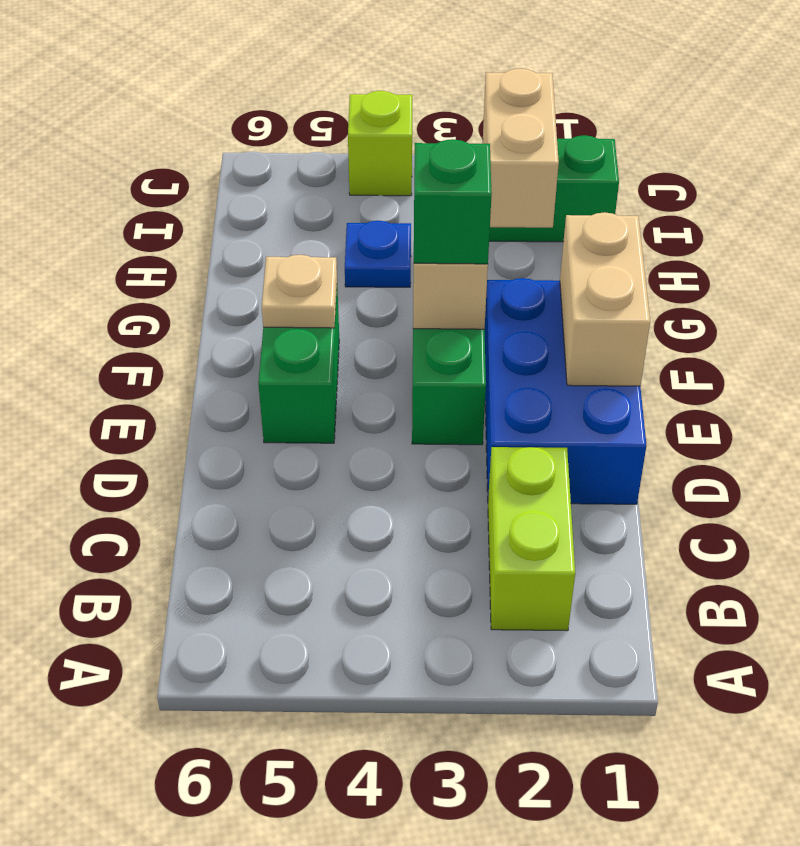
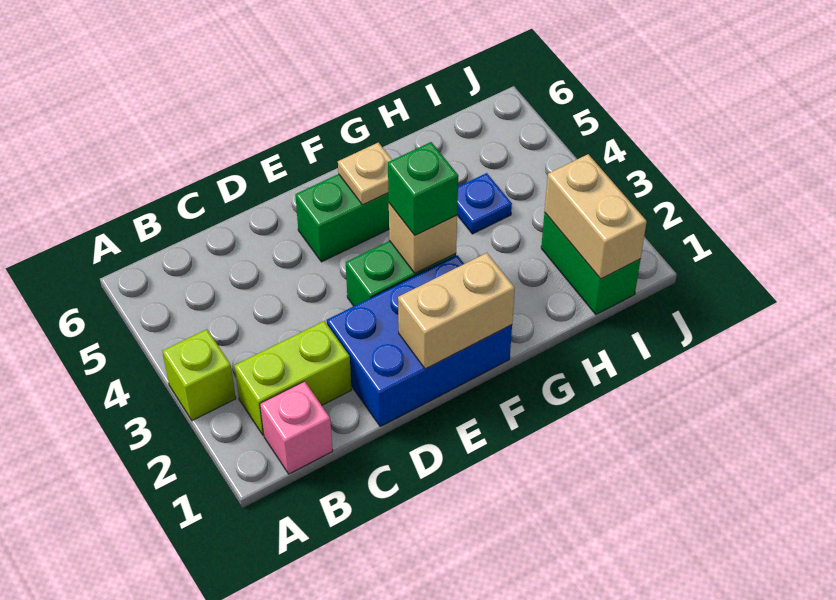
none -> pink brick B1 level 1
tan brick H2:I2 level 2 -> tan brick I1:I2 level 2
lime brick J4 level 1 -> lime brick A3 level 1

